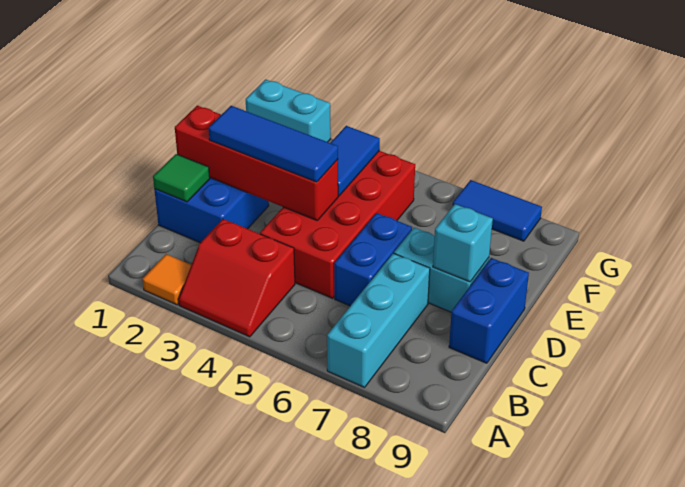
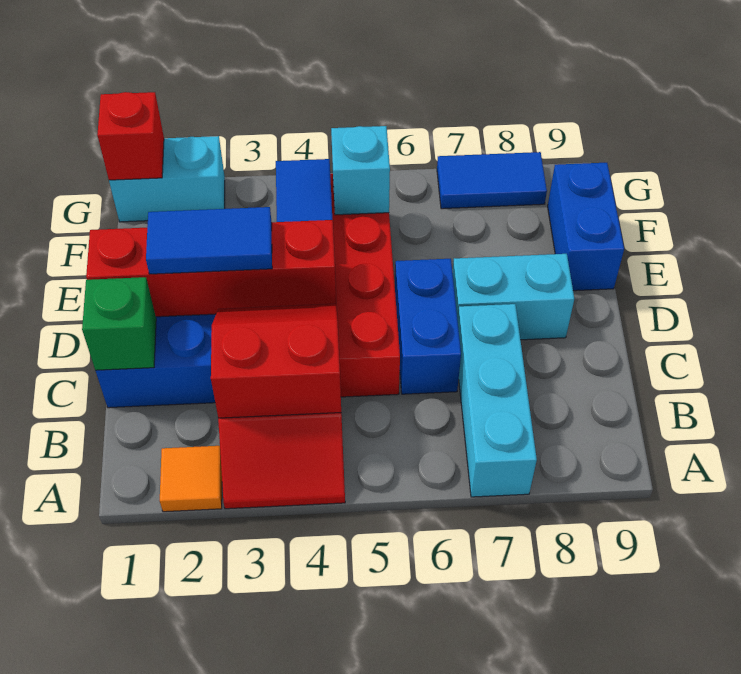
none -> red slope B3:C4 level 2 top B
green tile C1 level 2 -> green brick C1 level 2
blue brick C9:D9 level 1 -> blue brick E9:F9 level 1
blue tile D2:D4 level 3 -> blue tile D2:D3 level 3
cyan brick D8 level 2 -> cyan brick F5 level 2
none -> red brick G1 level 2

